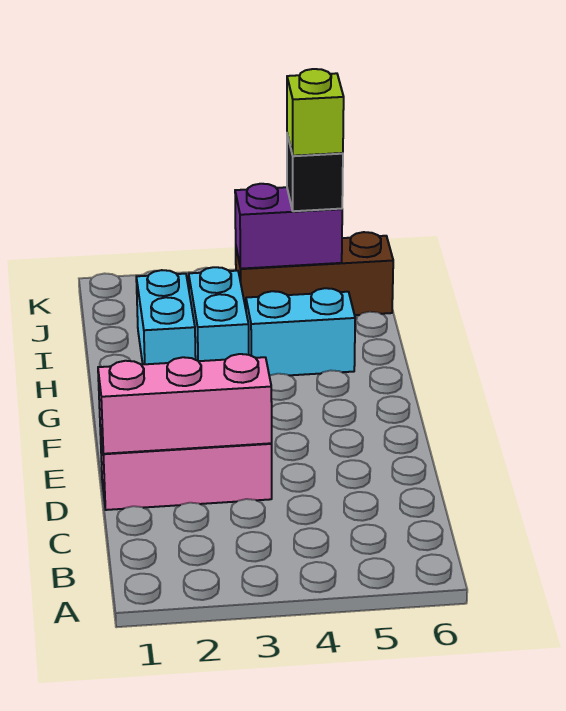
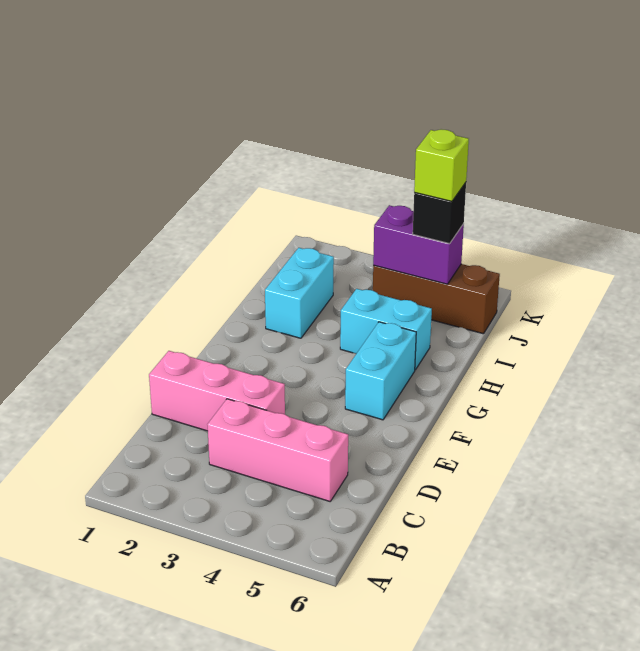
pink brick D1:D3 level 2 -> pink brick C3:C5 level 1
cyan brick H3:I3 level 1 -> cyan brick F5:G5 level 1

